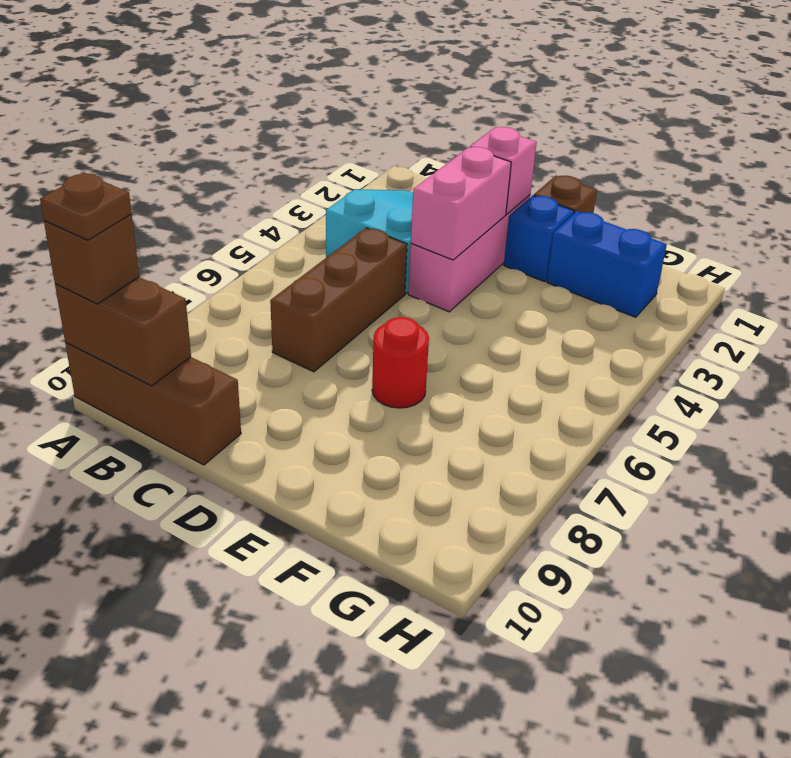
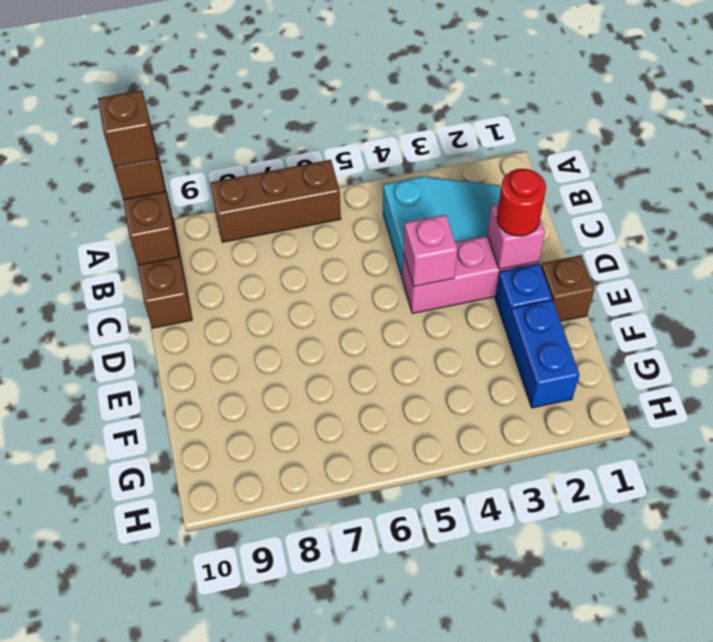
brown plate A10 level 4 -> brown brick A10 level 4
brown brick C5:C7 level 1 -> brown brick A6:A8 level 1
pink brick D3:D4 level 2 -> pink brick D4 level 2
red round brick E7 level 1 -> red round brick D2 level 3

